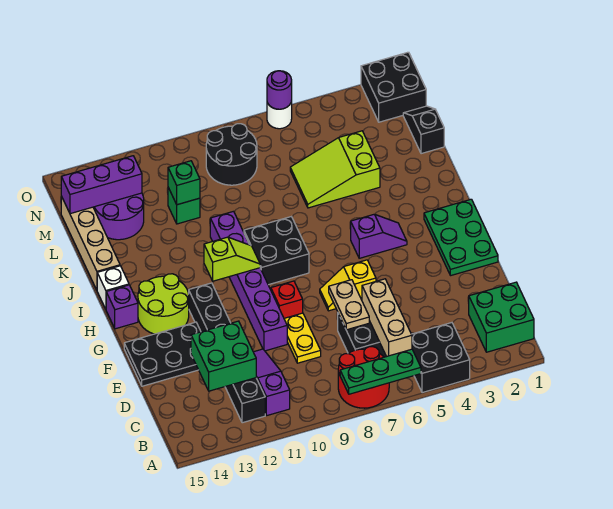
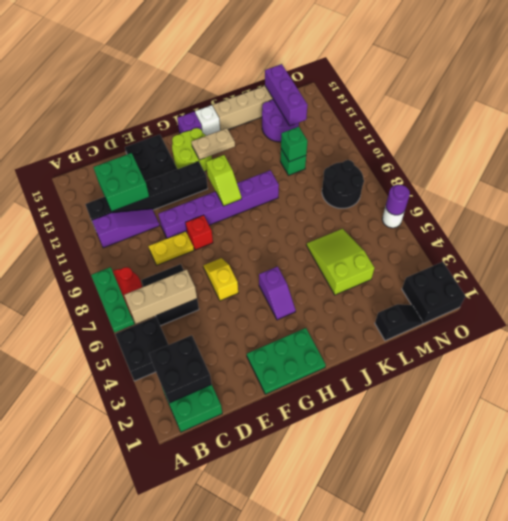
tan plate D7:E7 level 2 -> tan plate H13:I13 level 2
black brick H8:I9 level 1 -> black brick B2:C3 level 2

